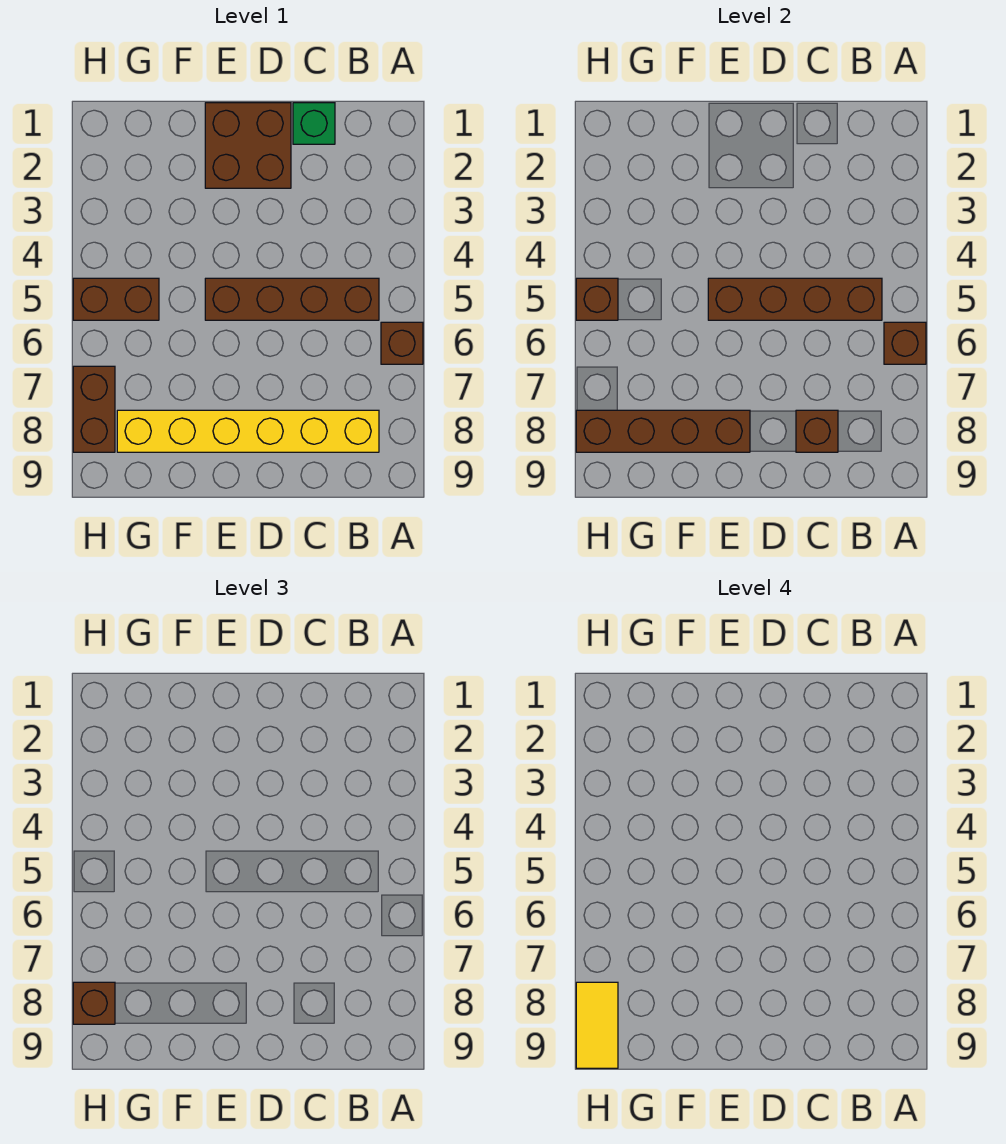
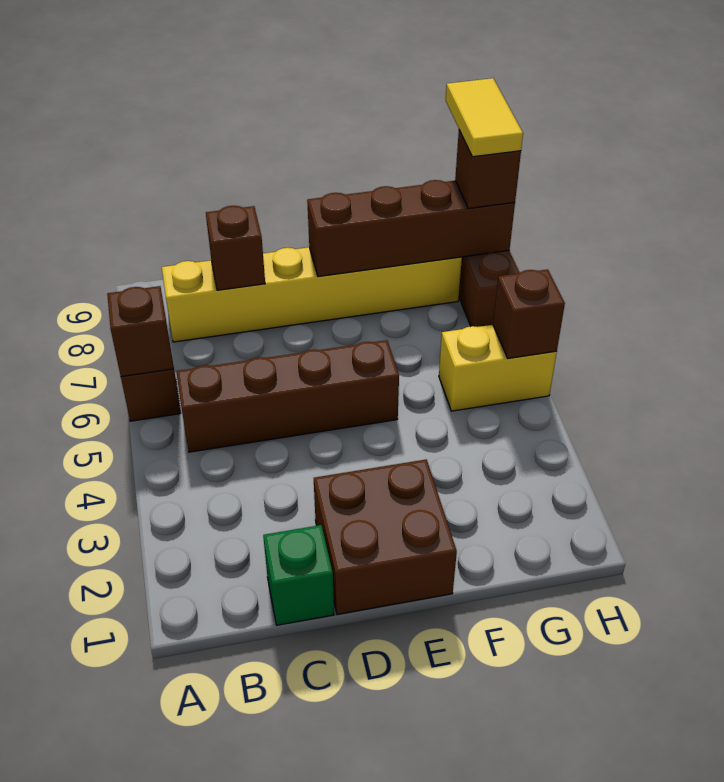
brown brick B5:E5 level 2 -> none
brown brick G5:H5 level 1 -> yellow brick G5:H5 level 1

